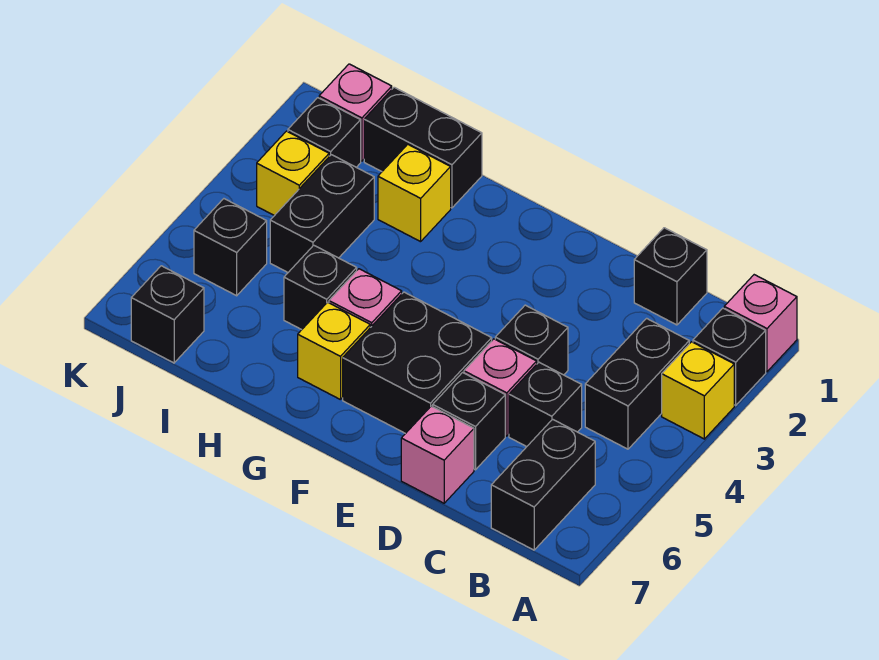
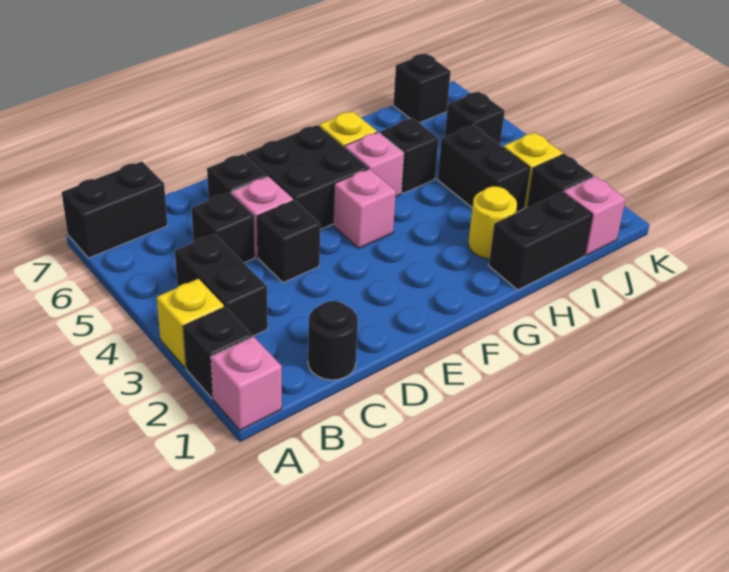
black brick B6:B7 level 1 -> black brick A7:B7 level 1
black brick C1 level 1 -> black round brick C1 level 1
pink brick D7 level 1 -> pink brick F4 level 1
yellow brick H2 level 1 -> yellow round brick H2 level 1

